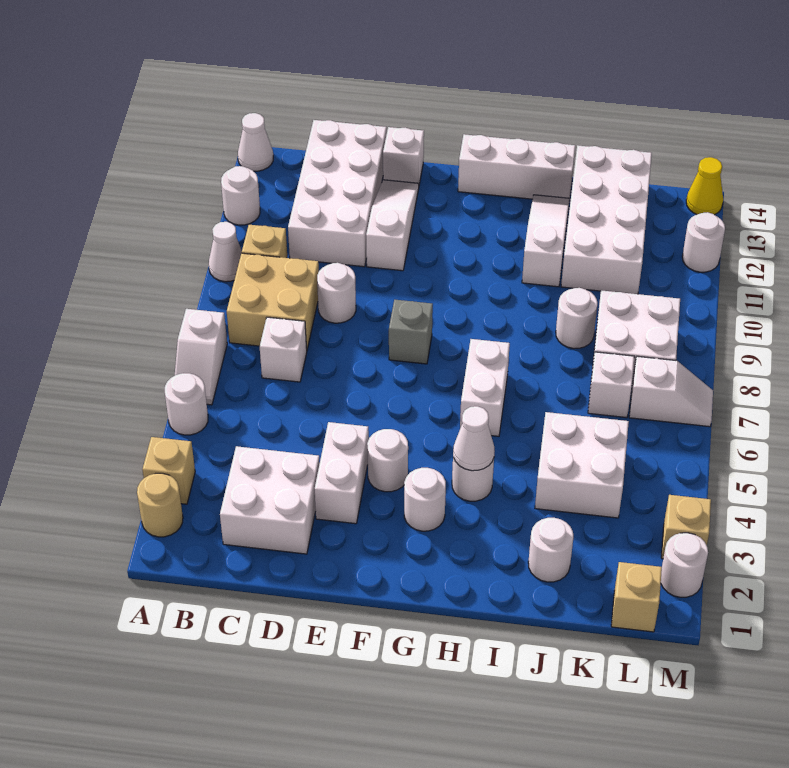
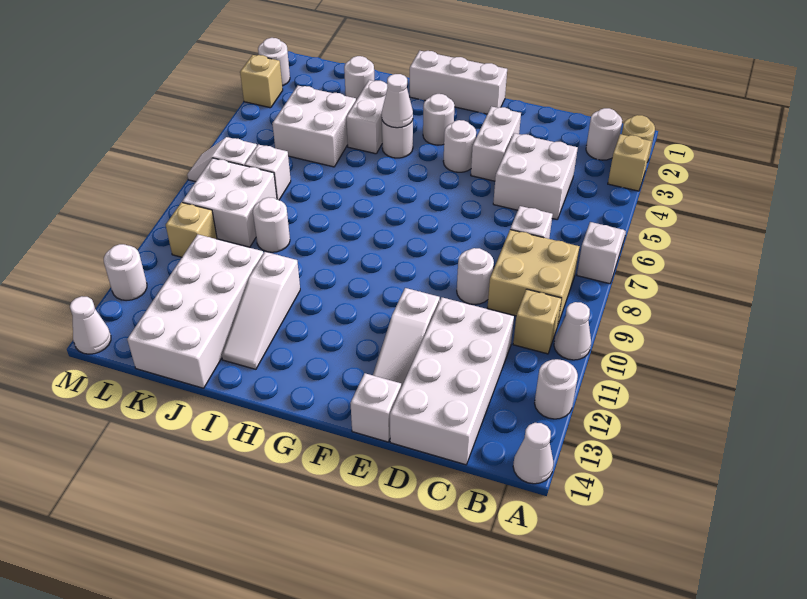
white round brick A5 level 1 -> white round brick B2 level 1
white brick C2:D3 level 1 -> white brick C4:D5 level 1
grey brick F8 level 1 -> none
white brick G14:I14 level 1 -> white brick F1:H1 level 1
white brick H6:H7 level 1 -> white brick I3:I4 level 1
tan brick L1 level 1 -> tan brick L10 level 1
yellow cone M14 level 1 -> white cone M14 level 1

